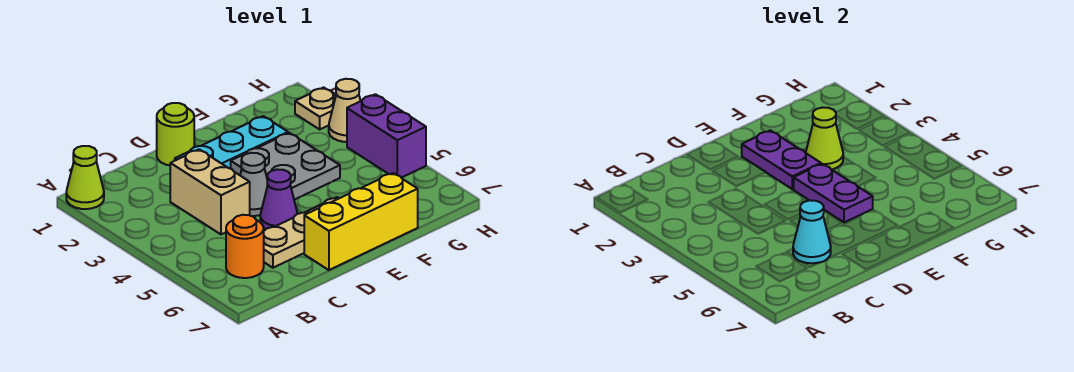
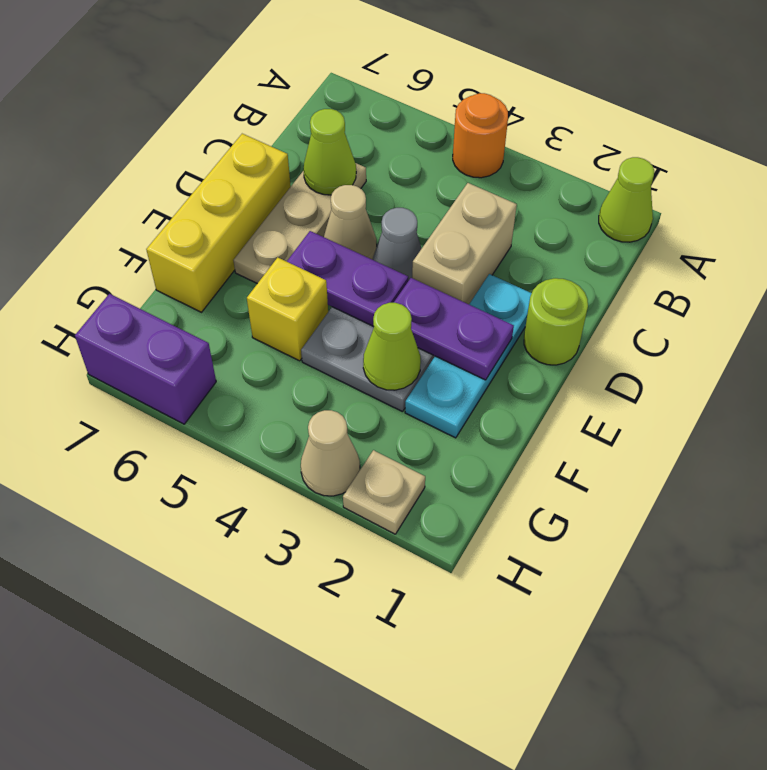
orange round brick B6 level 1 -> orange round brick A4 level 1
tan brick C3:C4 level 1 -> tan brick C3:D3 level 1
cyan cone C6 level 2 -> lime cone C6 level 2
purple cone D5 level 1 -> tan cone D5 level 1
none -> yellow brick F5 level 1
purple brick H4:H5 level 1 -> purple brick H6:H7 level 1

